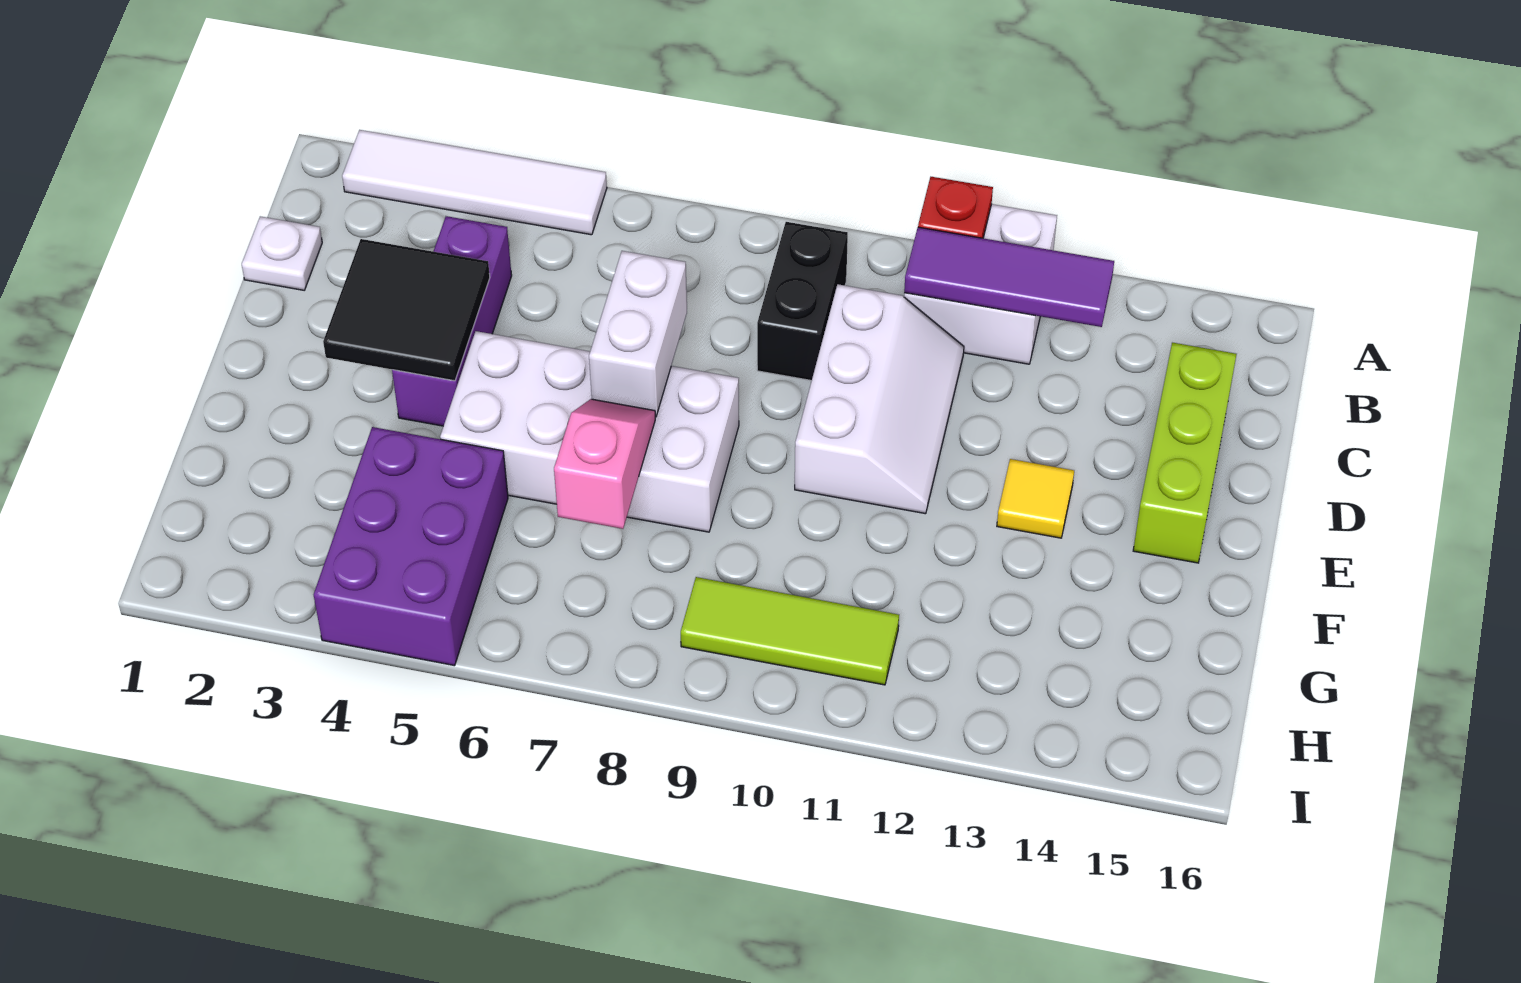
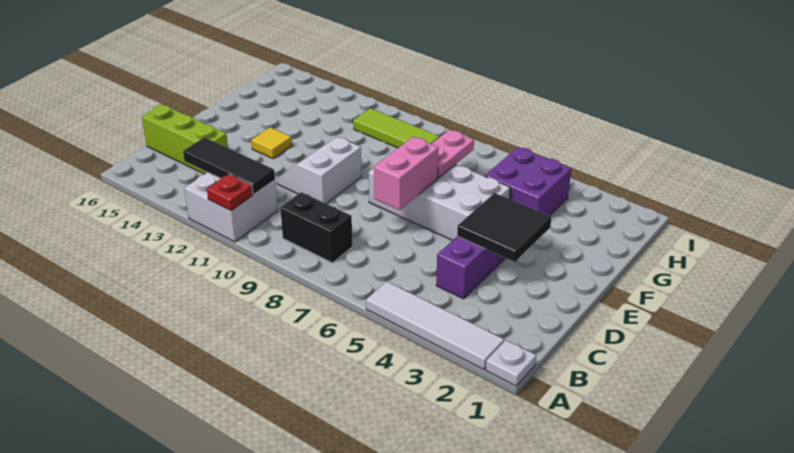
black brick B9:C9 level 1 -> black brick B8:B9 level 1
purple tile B11:B13 level 2 -> black tile B11:B13 level 2
white plate C1 level 1 -> white plate A1 level 1
white slope C10:E11 level 1 top 10 -> white slope D10:E11 level 1 top 10
lime brick C15:E15 level 1 -> lime brick C14:C16 level 1
white brick D7:E7 level 2 -> pink brick D7:E7 level 2
pink slope F7:G7 level 2 top G -> pink plate F7:G7 level 2
purple brick G4:I5 level 1 -> purple brick G4:H5 level 1

